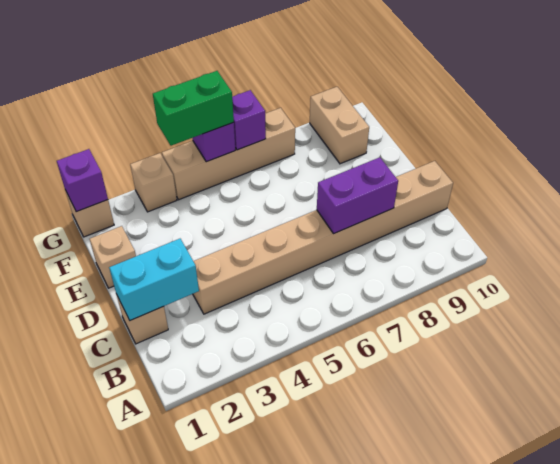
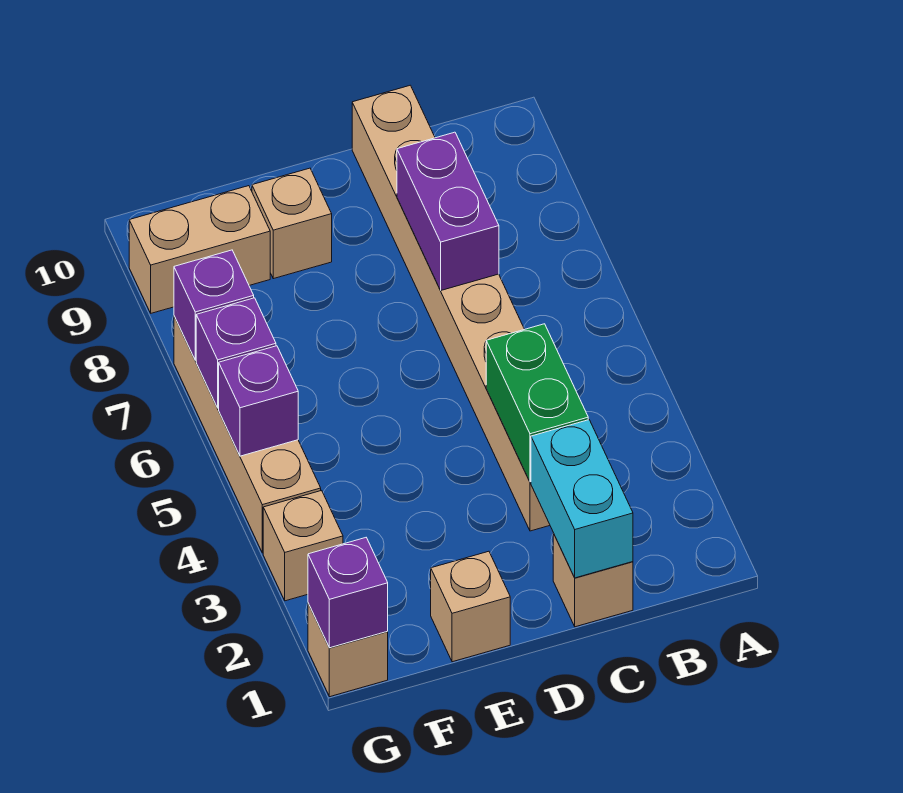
none -> tan brick E9 level 1
green brick G4:G5 level 3 -> green brick C3:C4 level 2
none -> purple brick G7 level 2

